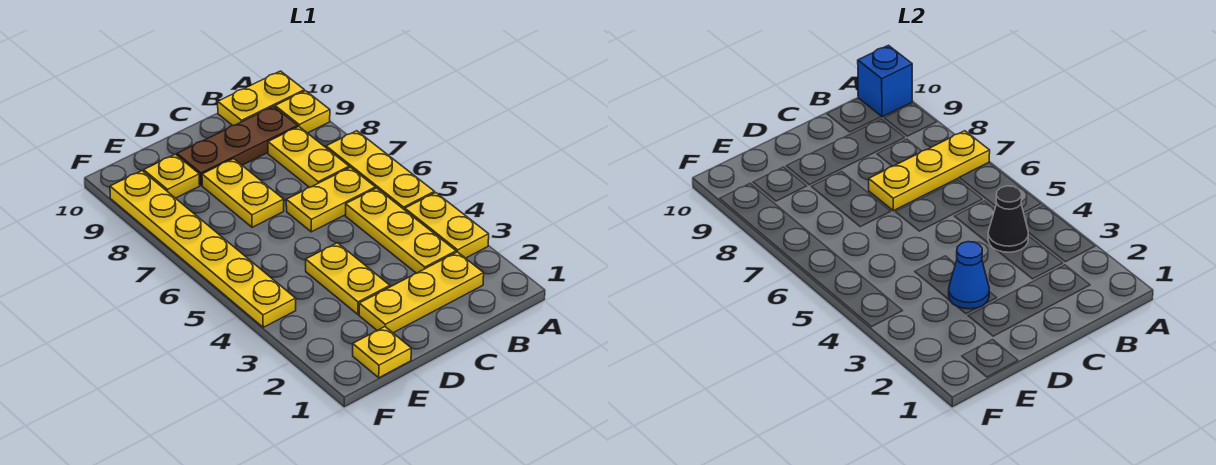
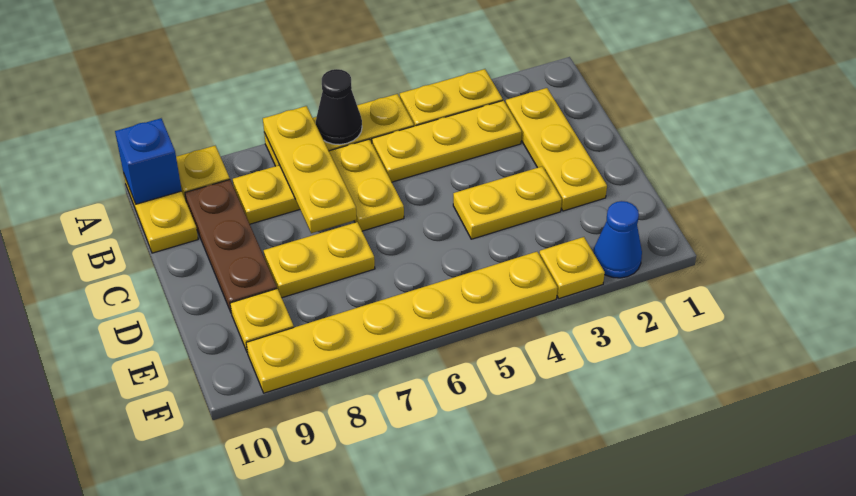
black cone B4 level 2 -> black cone A6 level 2
blue cone D3 level 2 -> blue cone F2 level 1
yellow plate E1 level 1 -> yellow plate F3 level 1

